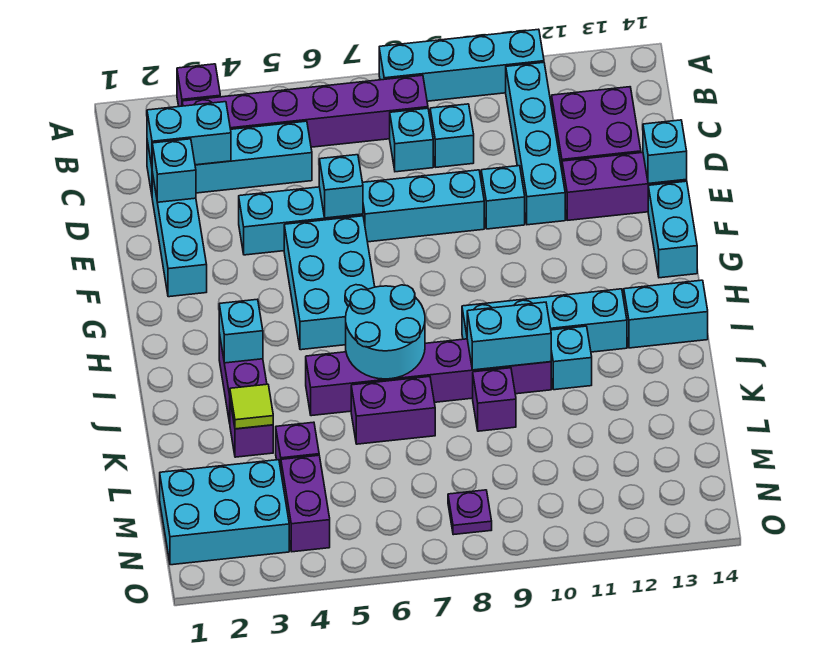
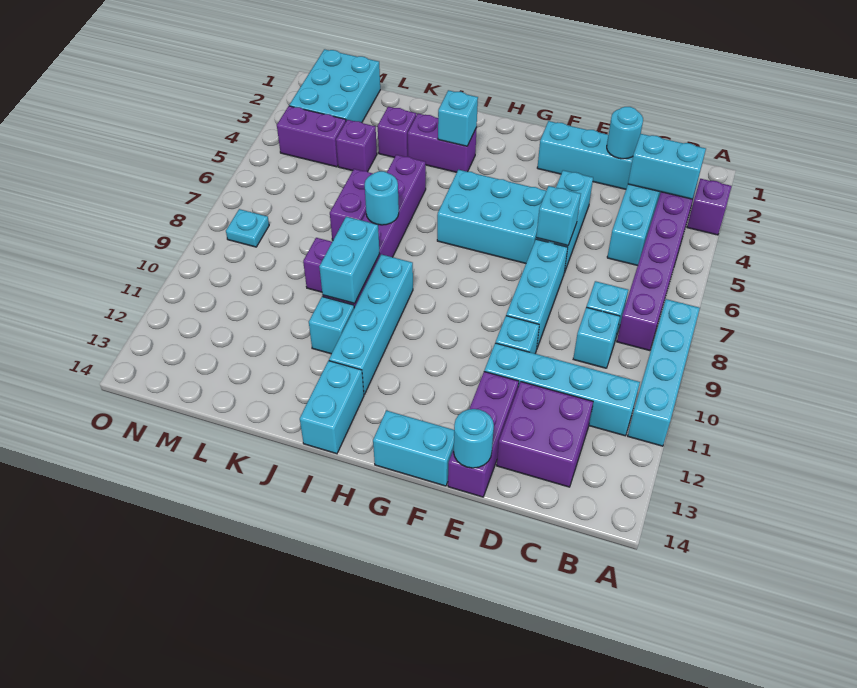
cyan brick C2:C3 level 2 -> cyan brick B3:C3 level 2
cyan brick D2 level 2 -> cyan round brick D2 level 2
cyan brick E14 level 2 -> cyan round brick E14 level 2
cyan round brick I6:J7 level 2 -> cyan round brick J7 level 2
lime tile K3 level 2 -> none
purple plate N8 level 1 -> cyan plate N8 level 1

